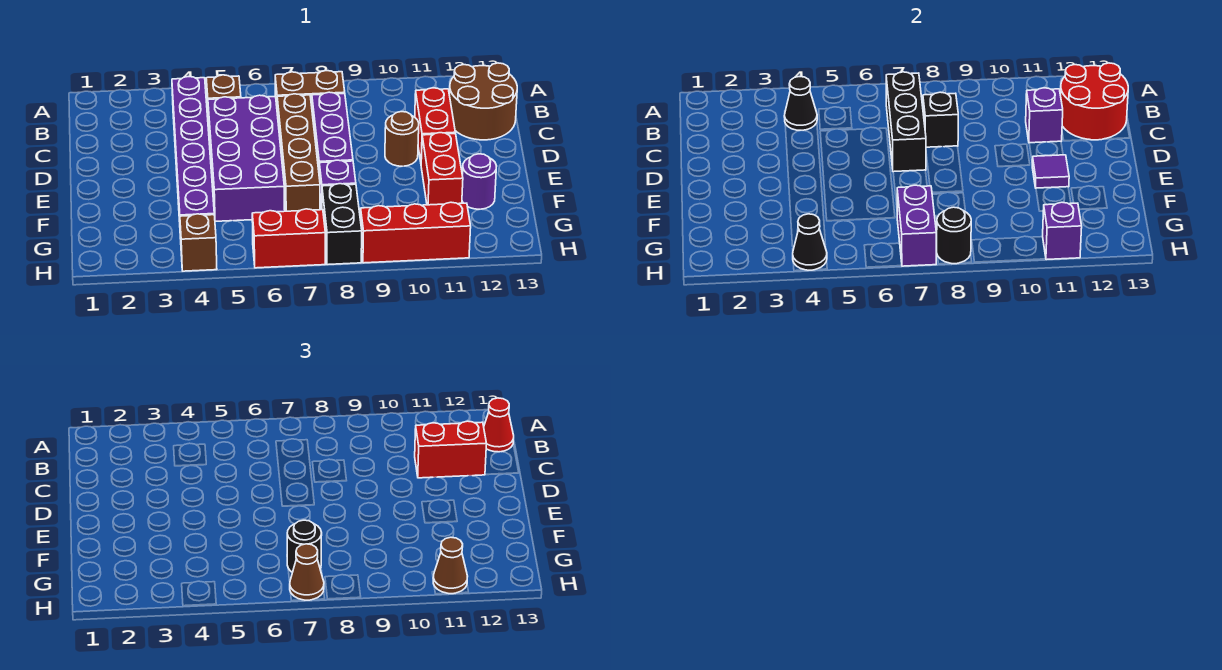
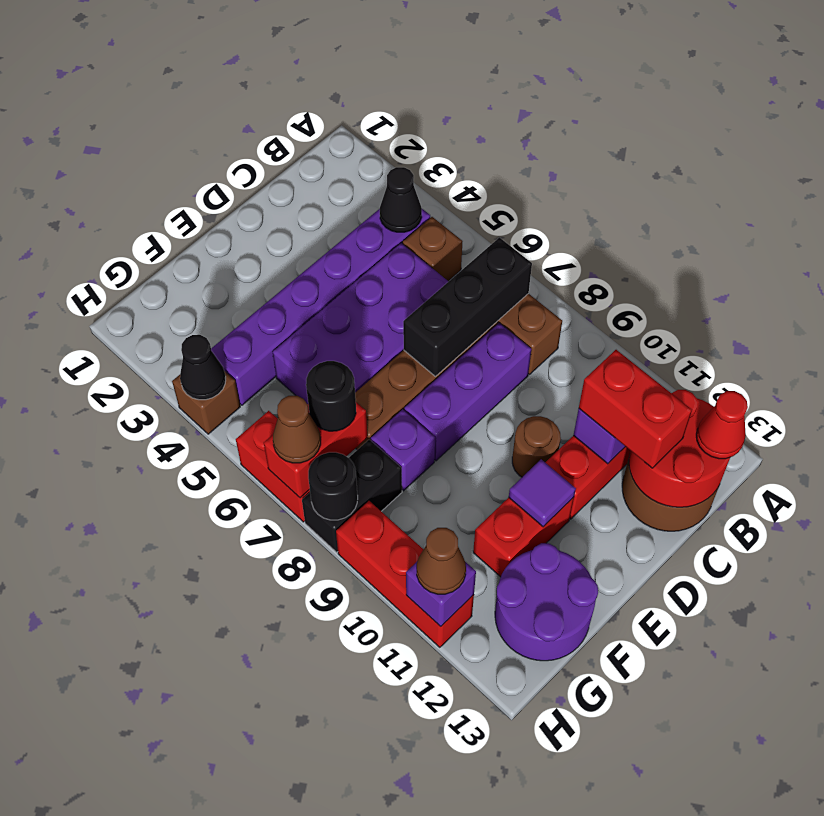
black brick C8 level 2 -> none
purple round brick F12 level 1 -> purple round brick F12:G13 level 1
purple brick G7:H7 level 2 -> red brick G7:H7 level 2

